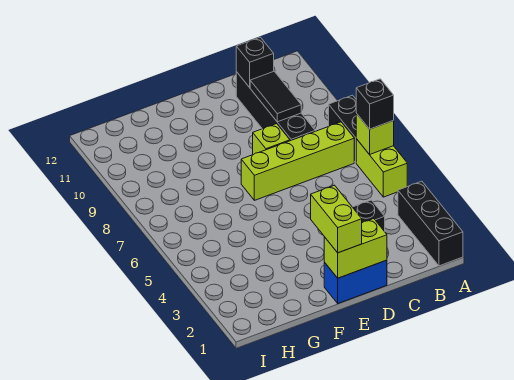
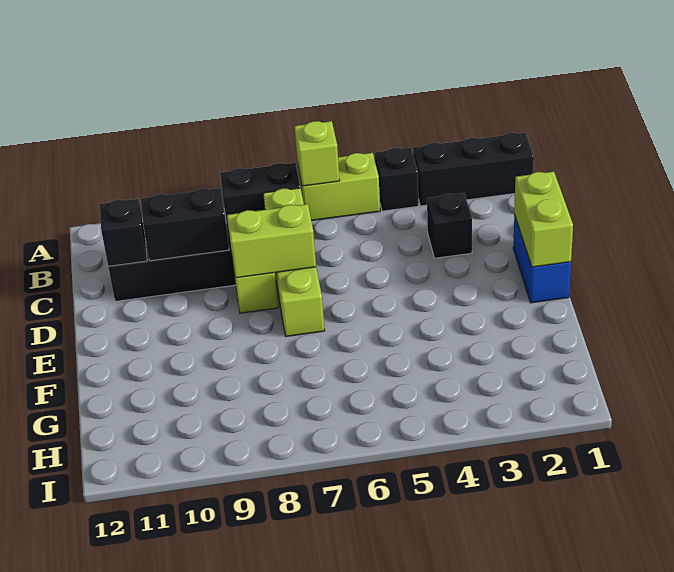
black brick A6 level 3 -> black brick A4 level 1
black tile C9:C10 level 2 -> black brick C9:C10 level 2
lime brick E1:E2 level 3 -> lime brick D7:D8 level 2

